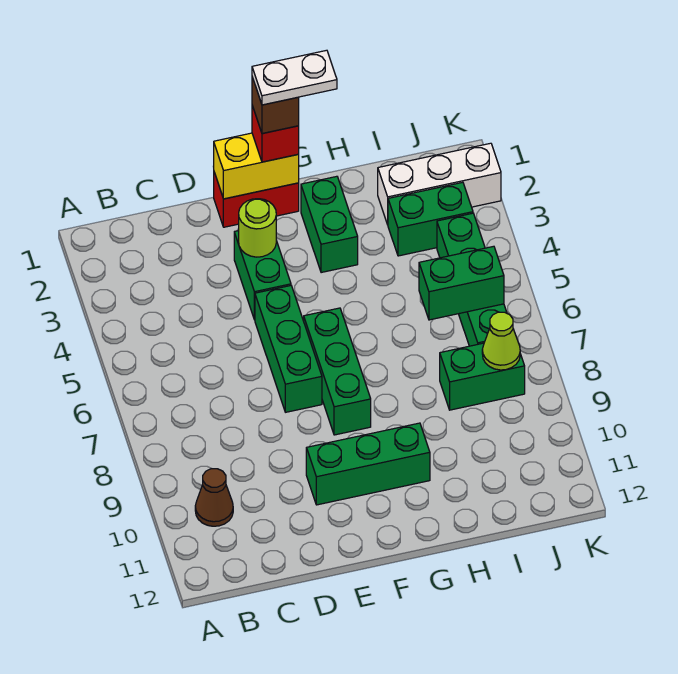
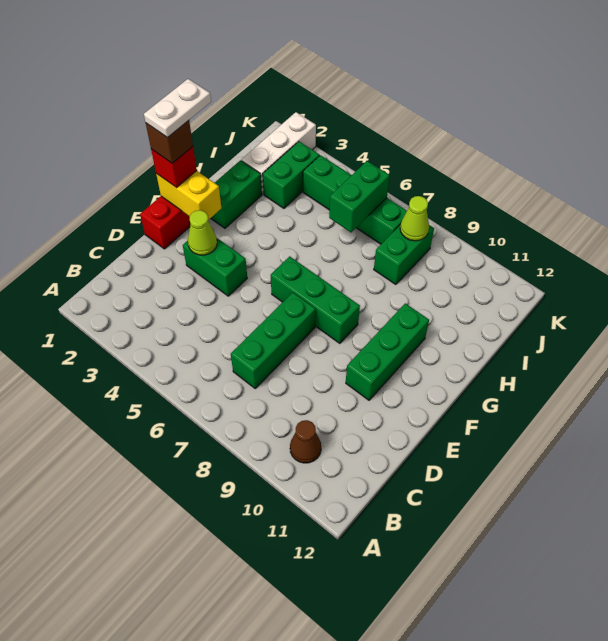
yellow brick E1:F1 level 2 -> yellow brick F1:F2 level 2
lime round brick E3 level 2 -> lime cone E3 level 2
green brick E5:E7 level 1 -> green brick C7:E7 level 1
green brick G2:G3 level 1 -> green brick G2:H2 level 1

